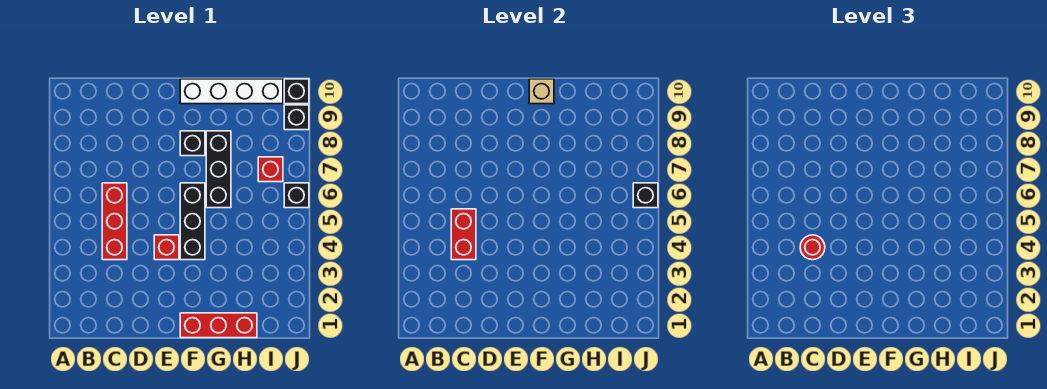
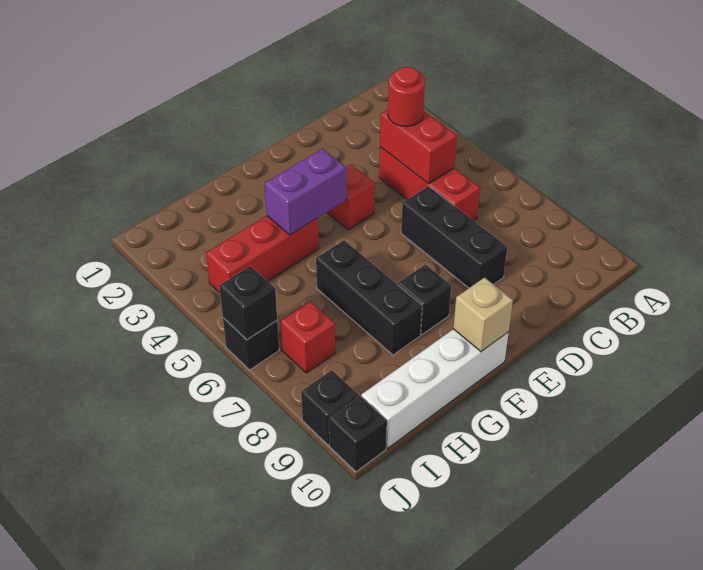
red brick F1:H1 level 1 -> red brick G4:I4 level 1
black brick F4:F6 level 1 -> black brick D6:D8 level 1
none -> purple brick F4:G4 level 2

